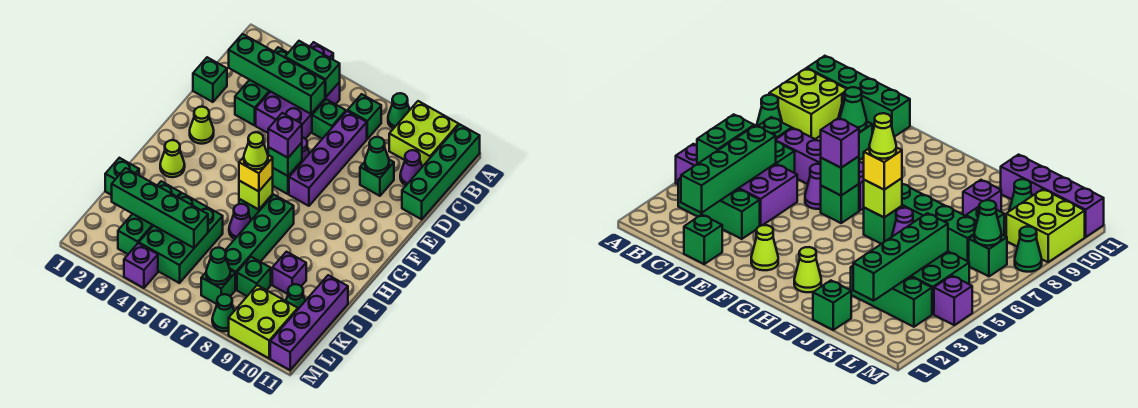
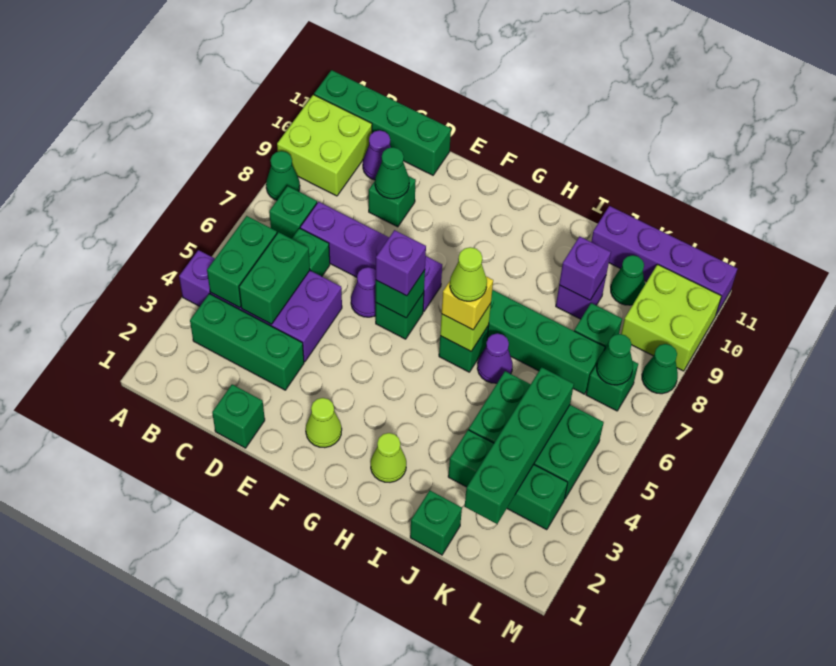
green brick C2:C5 level 2 -> green brick C4:C5 level 2
purple brick M4 level 1 -> purple brick J9 level 2

